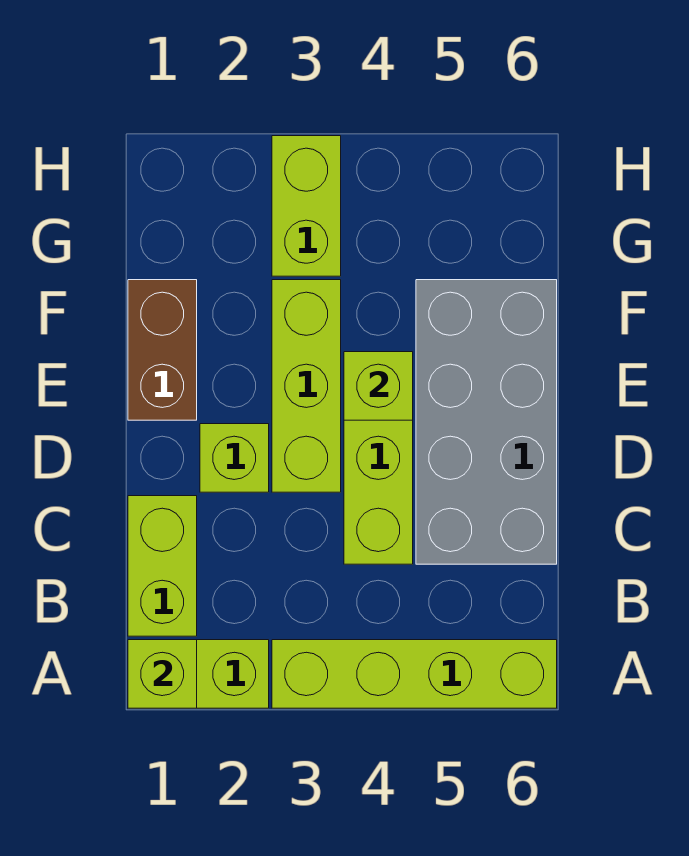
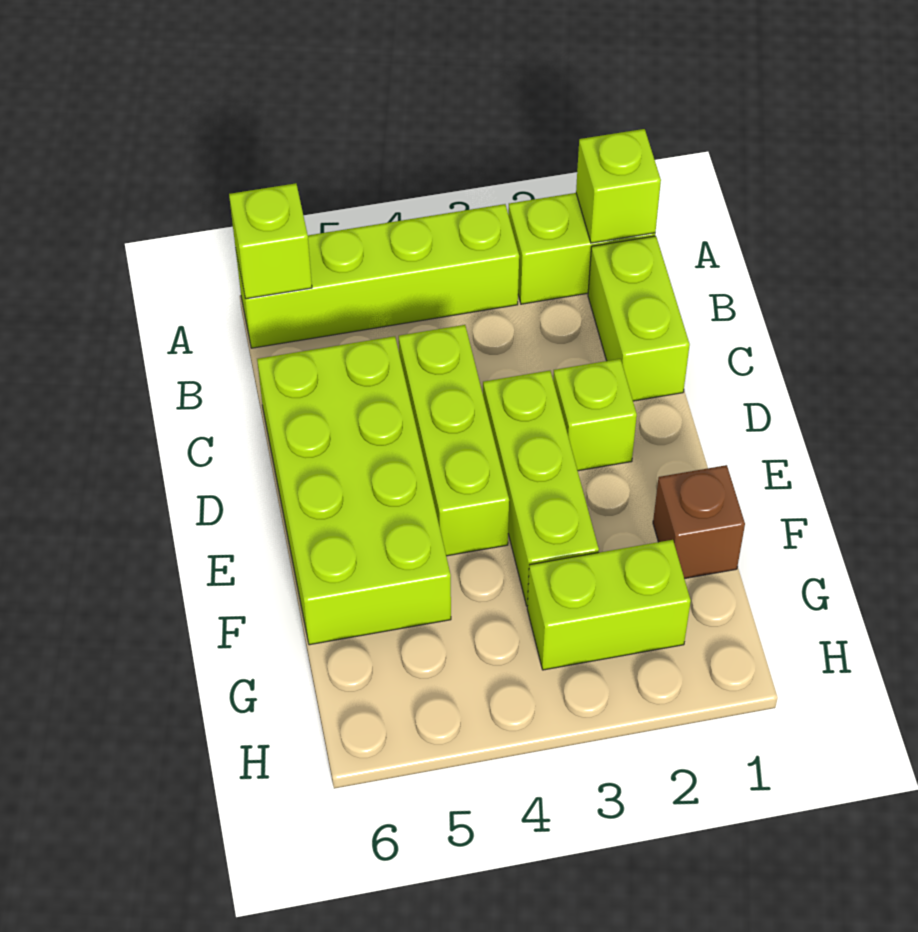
grey brick C5:F6 level 1 -> lime brick C5:F6 level 1
brown brick E1:F1 level 1 -> brown brick F1 level 1
lime brick E4 level 2 -> lime brick A6 level 2
lime brick G3:H3 level 1 -> lime brick G2:G3 level 1

